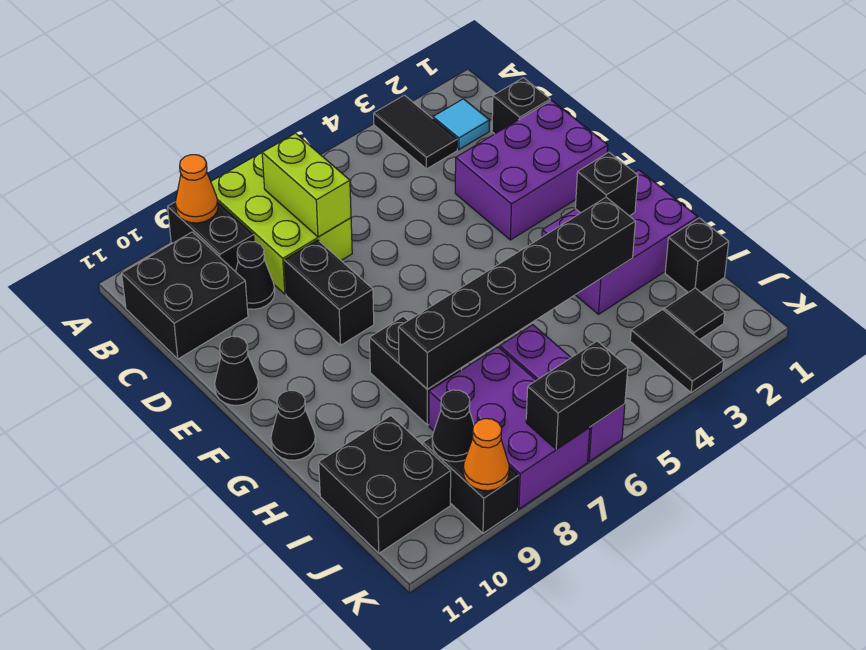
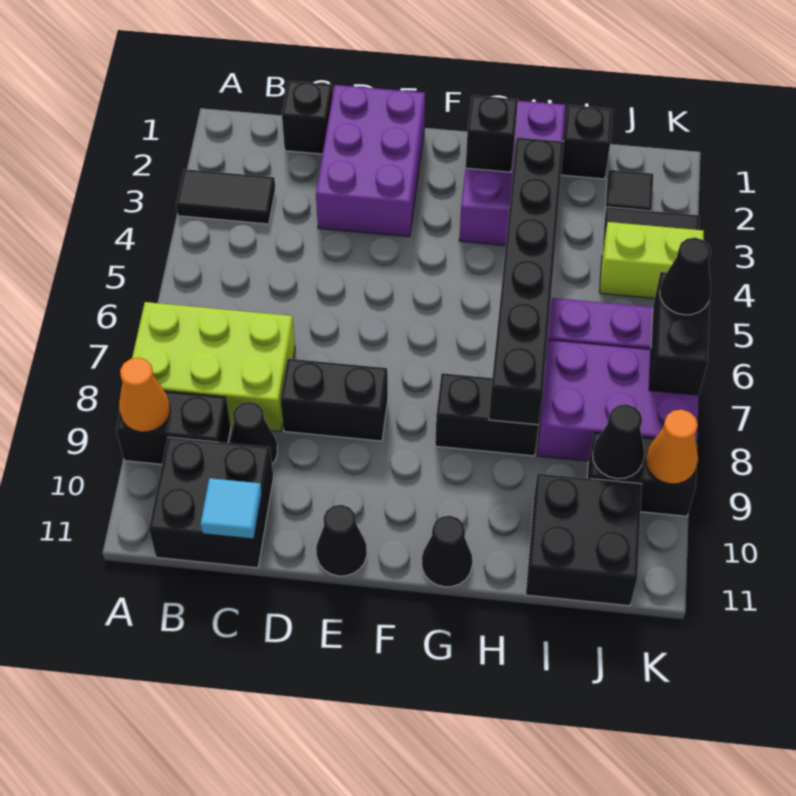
cyan tile B2 level 1 -> cyan tile C11 level 2
lime brick B7:C7 level 2 -> lime brick J4:K4 level 1
none -> black cone K6 level 3

